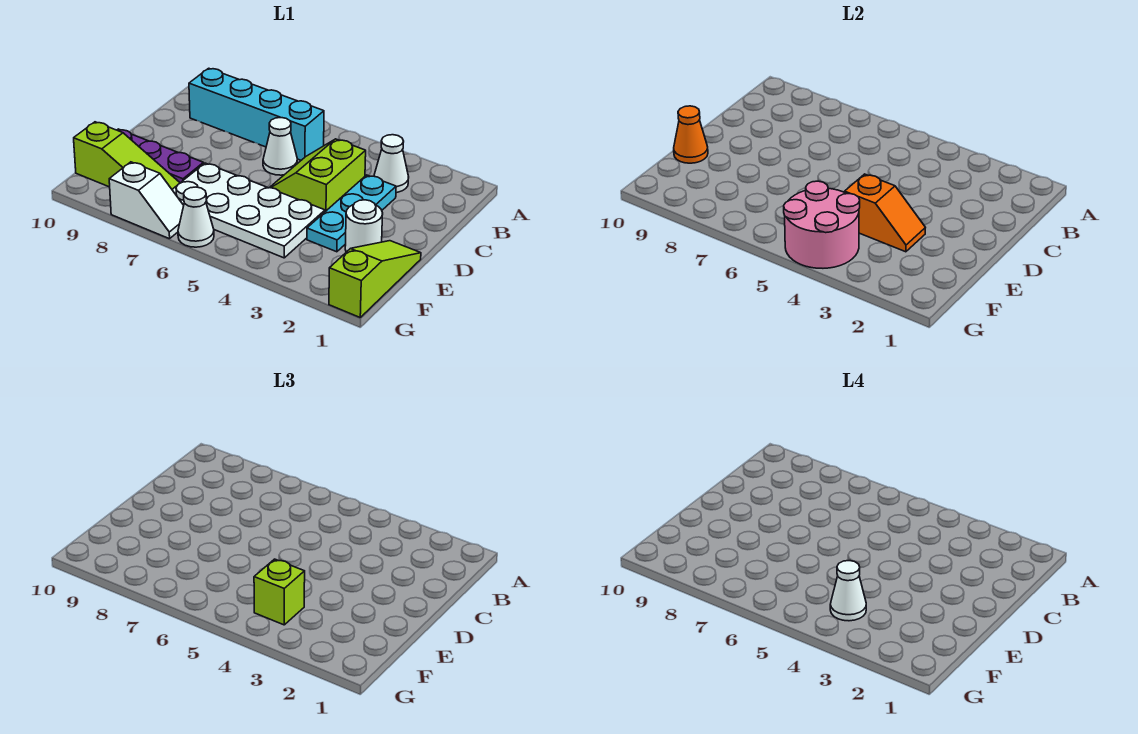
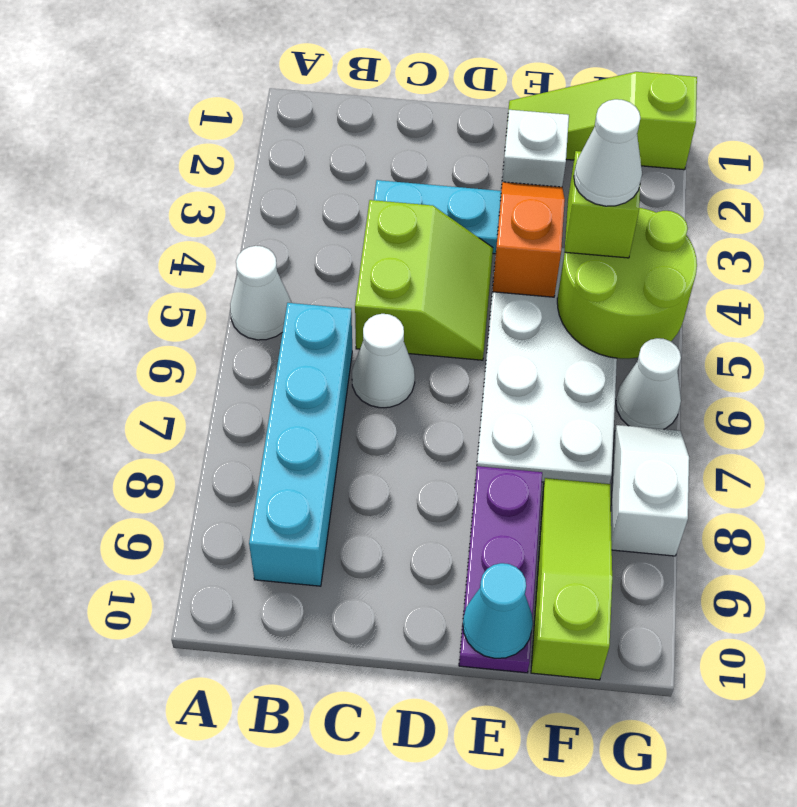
white cone B3 level 1 -> white cone A5 level 1
lime slope C4:D5 level 1 top 4 -> lime slope C4:D5 level 1 top C
white round brick E2 level 1 -> white brick E2 level 1
orange cone E10 level 2 -> cyan cone E10 level 2
pink round brick F4:G5 level 2 -> lime round brick F4:G5 level 2

